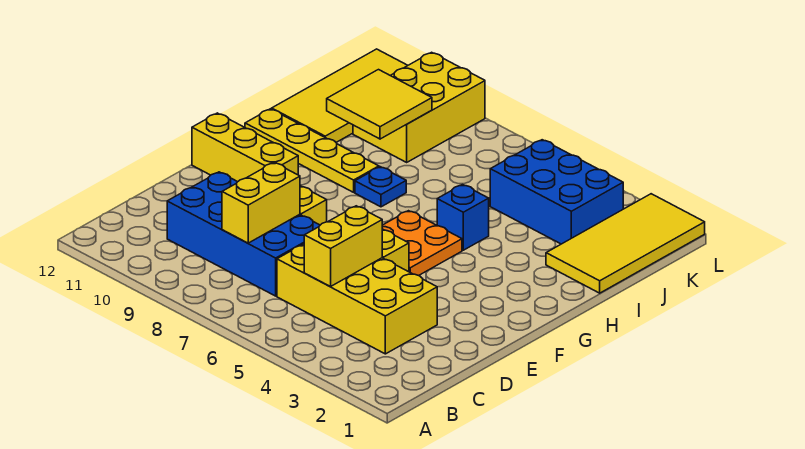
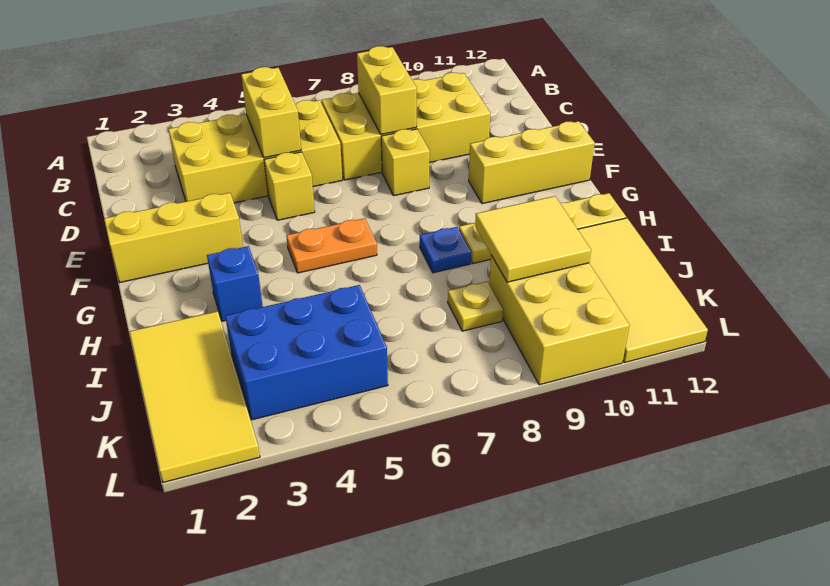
blue brick C7:D10 level 1 -> yellow brick C7:D10 level 1
none -> yellow brick F1:F3 level 1
orange plate F5:G6 level 1 -> orange plate G5:G6 level 1
blue brick H5 level 1 -> blue brick H3 level 1
none -> yellow plate J8 level 1

